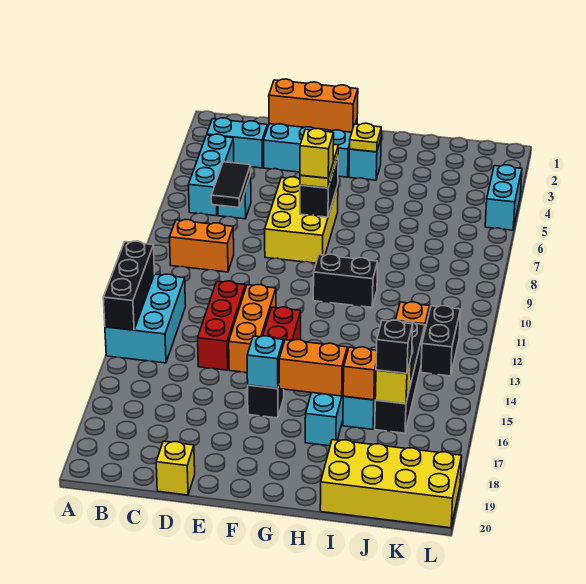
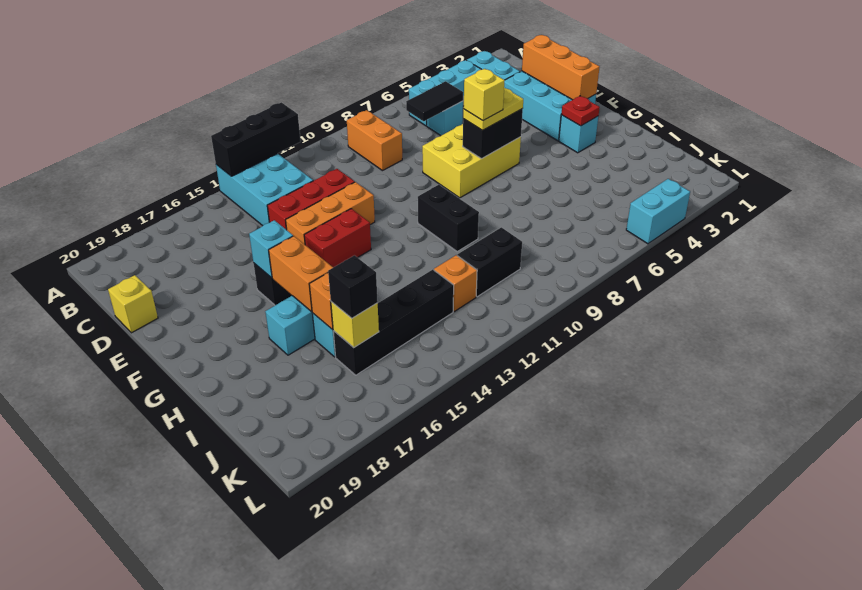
cyan brick A12:B14 level 1 -> cyan brick A13:C14 level 1
yellow plate G3 level 2 -> red plate G3 level 2
yellow brick I19:L20 level 1 -> none
black brick K12:K13 level 1 -> black brick J10:J11 level 1

